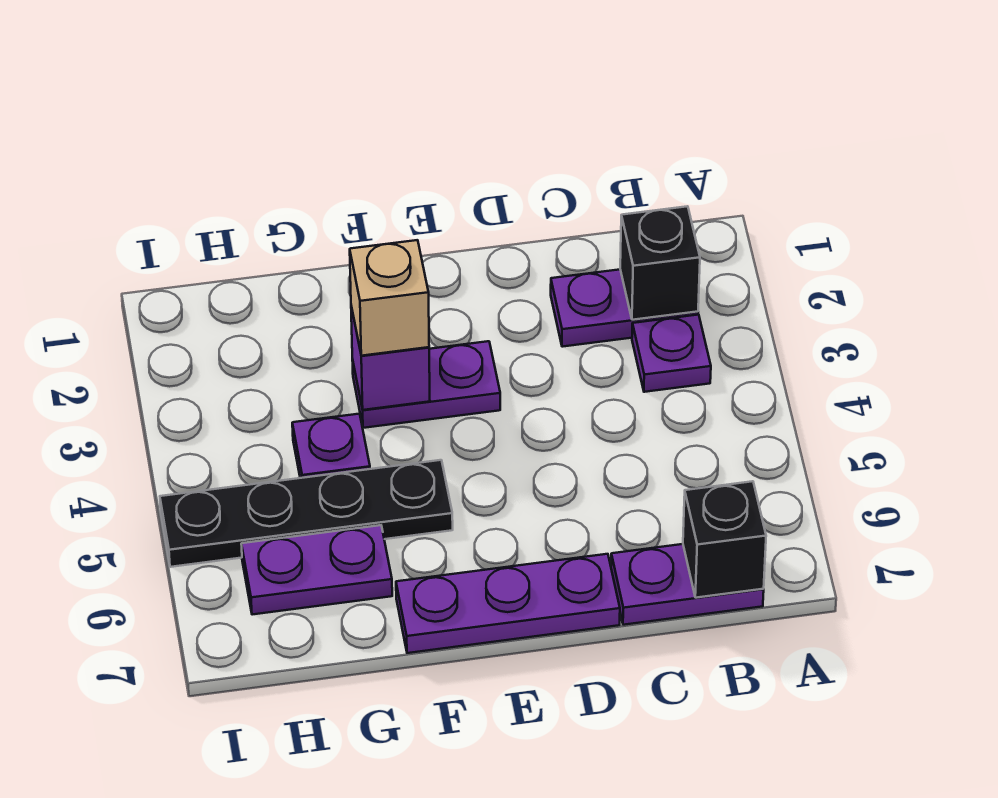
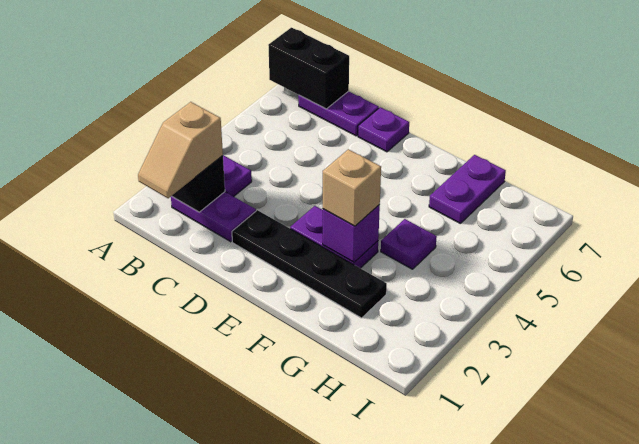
none -> tan slope B1:B2 level 3 top 2
black brick B7 level 2 -> black brick A7:B7 level 2
purple plate D7:F7 level 1 -> purple plate D7 level 1
black plate F5:I5 level 1 -> black plate D2:G2 level 1
purple plate G6:H6 level 1 -> purple plate G6:G7 level 1

